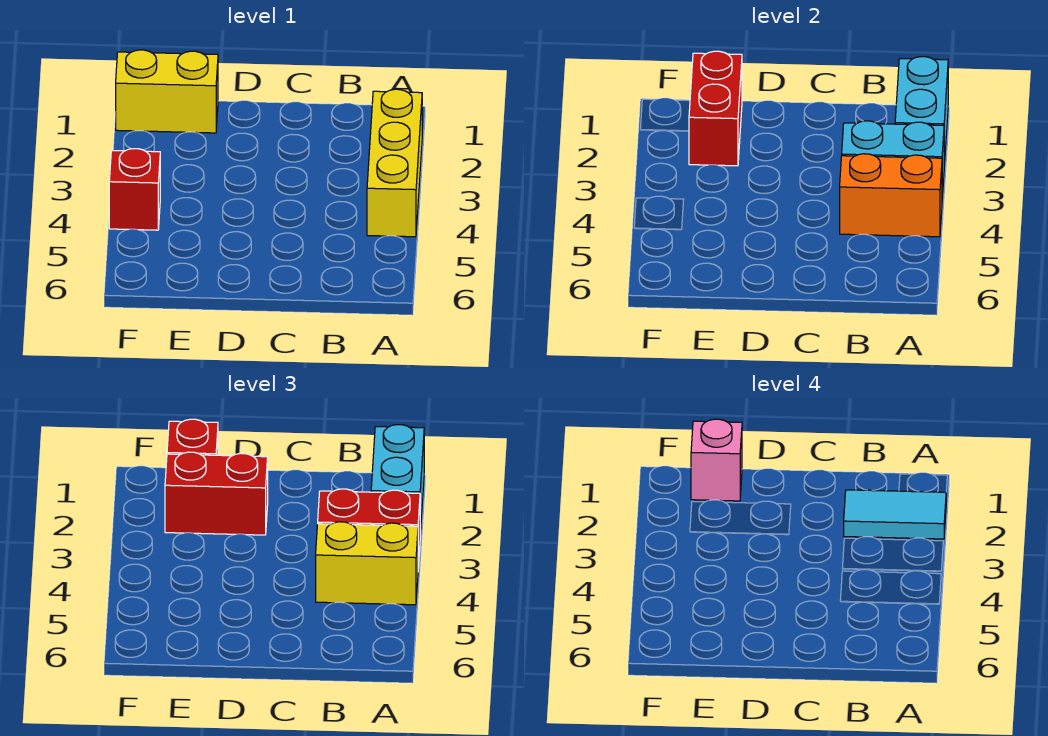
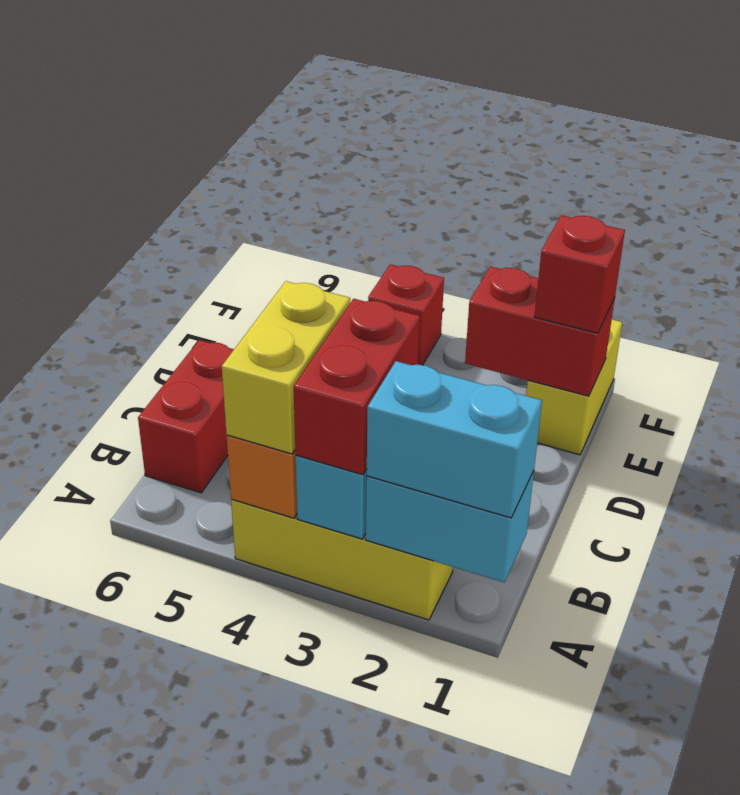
cyan tile A2:B2 level 4 -> none
red brick D2:E2 level 3 -> red brick B6:C6 level 1
pink brick E1 level 4 -> none

